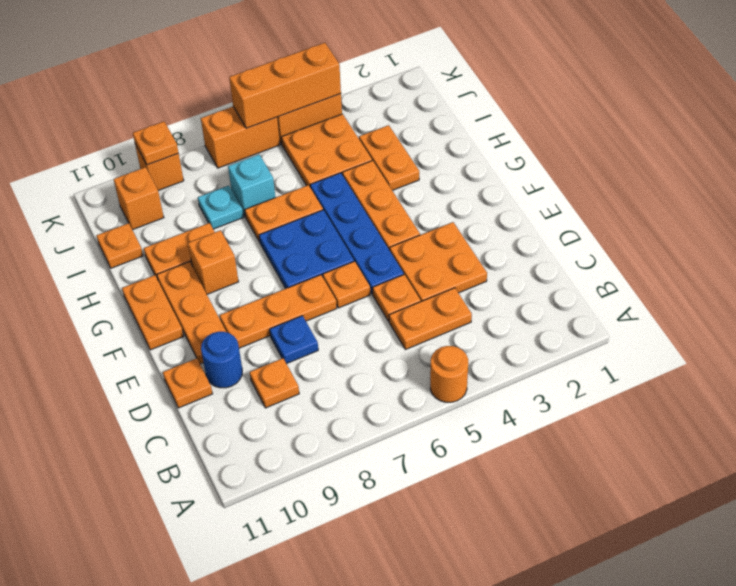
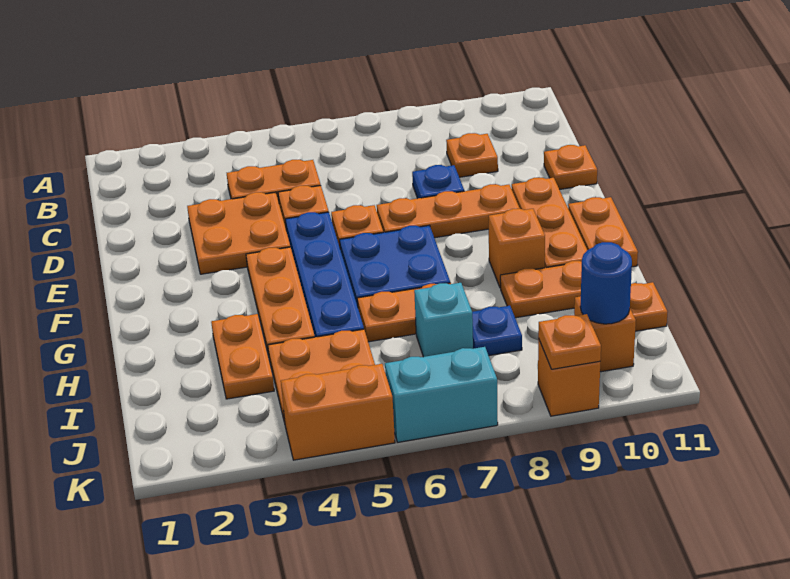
orange round brick A5 level 1 -> none
blue round brick D10 level 1 -> blue round brick J10 level 2
cyan plate I8 level 1 -> blue plate I8 level 1
orange brick K4:K6 level 2 -> none
orange brick K6:K7 level 1 -> cyan brick K6:K7 level 1

